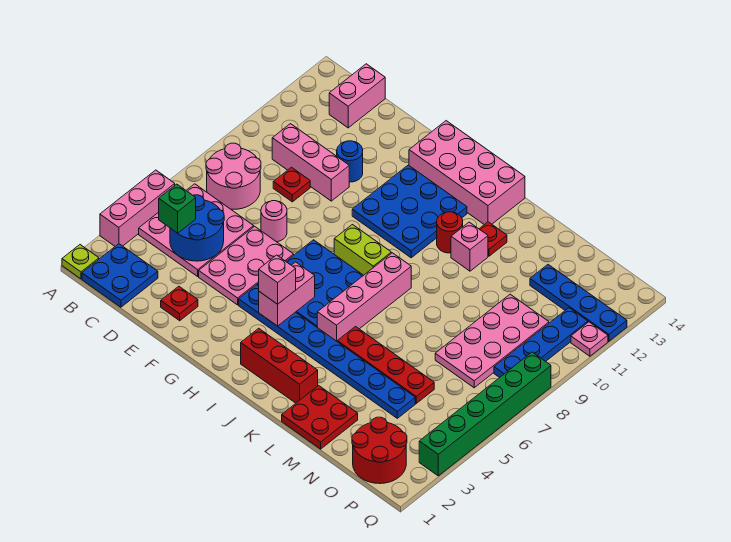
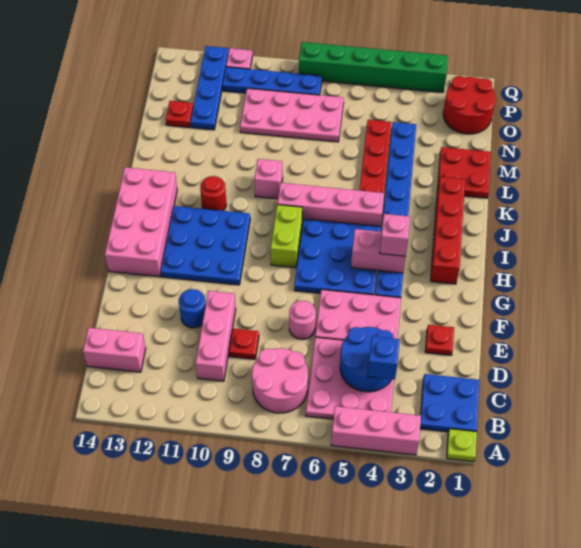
green brick C4 level 3 -> blue brick C4 level 3
red brick I2:K2 level 1 -> red brick H2:K2 level 1
pink brick K11 level 1 -> pink brick K9 level 1
red plate K12 level 1 -> red plate N13 level 1

